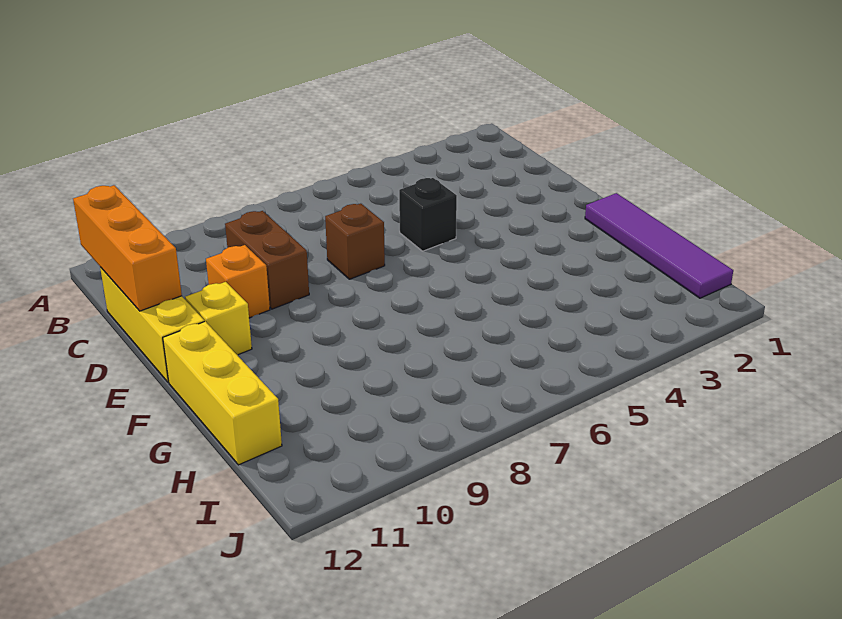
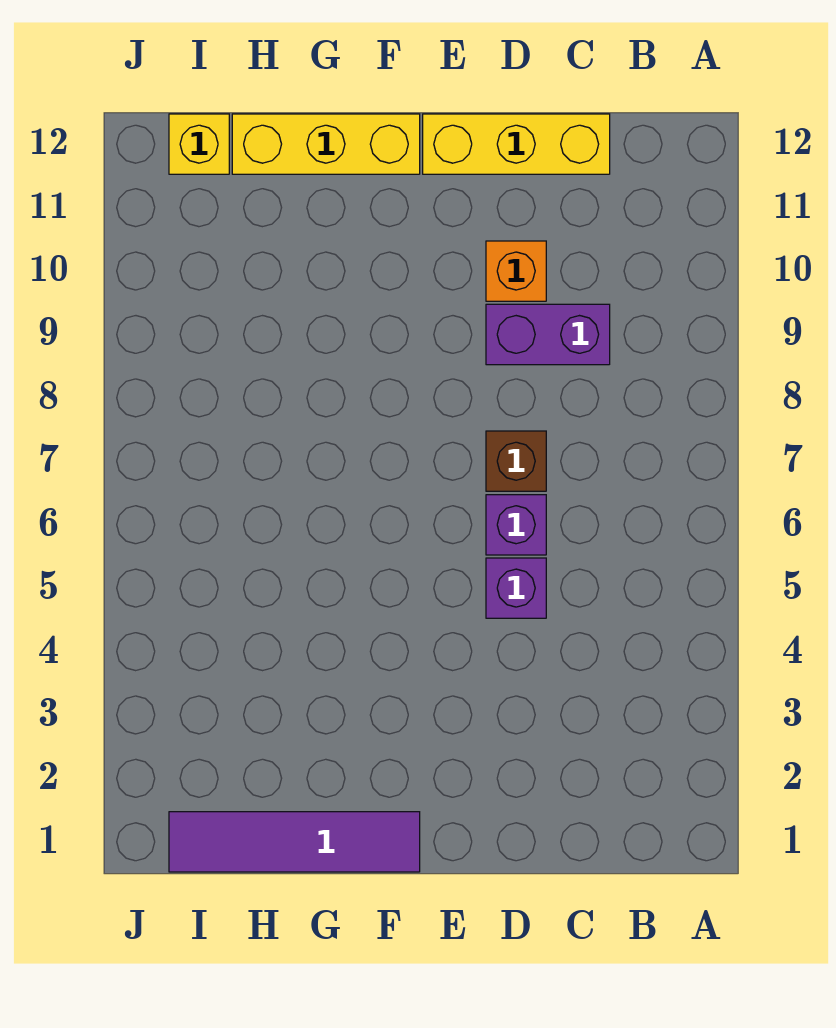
orange brick B12:D12 level 2 -> none
brown brick C9:D9 level 1 -> purple brick C9:D9 level 1
black brick D5 level 1 -> purple brick D5 level 1
none -> purple brick D6 level 1
yellow brick E11 level 1 -> yellow brick I12 level 1

